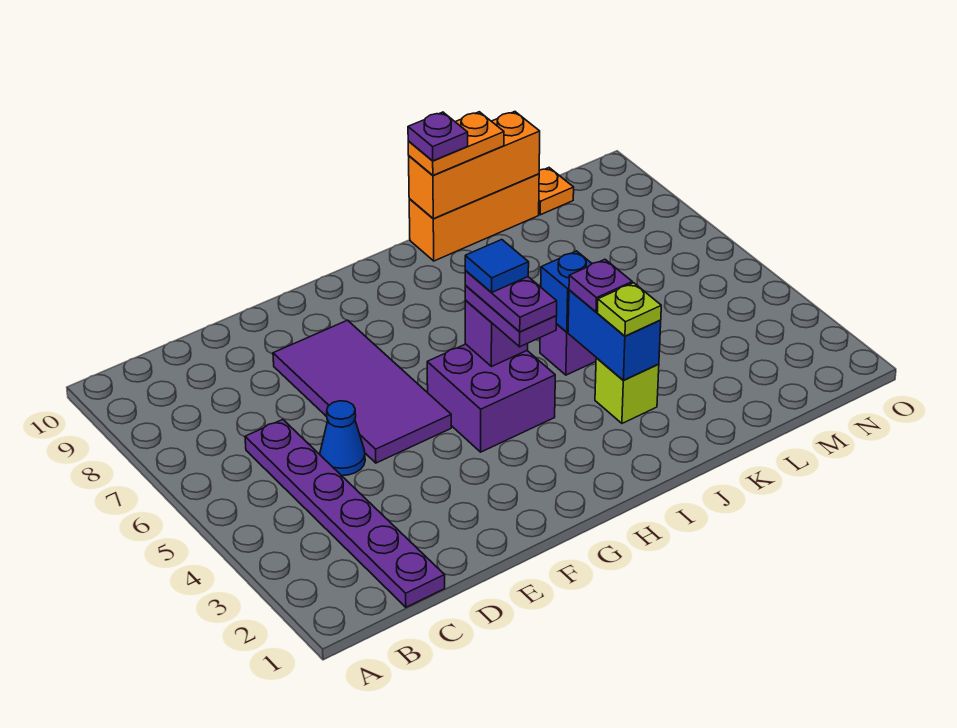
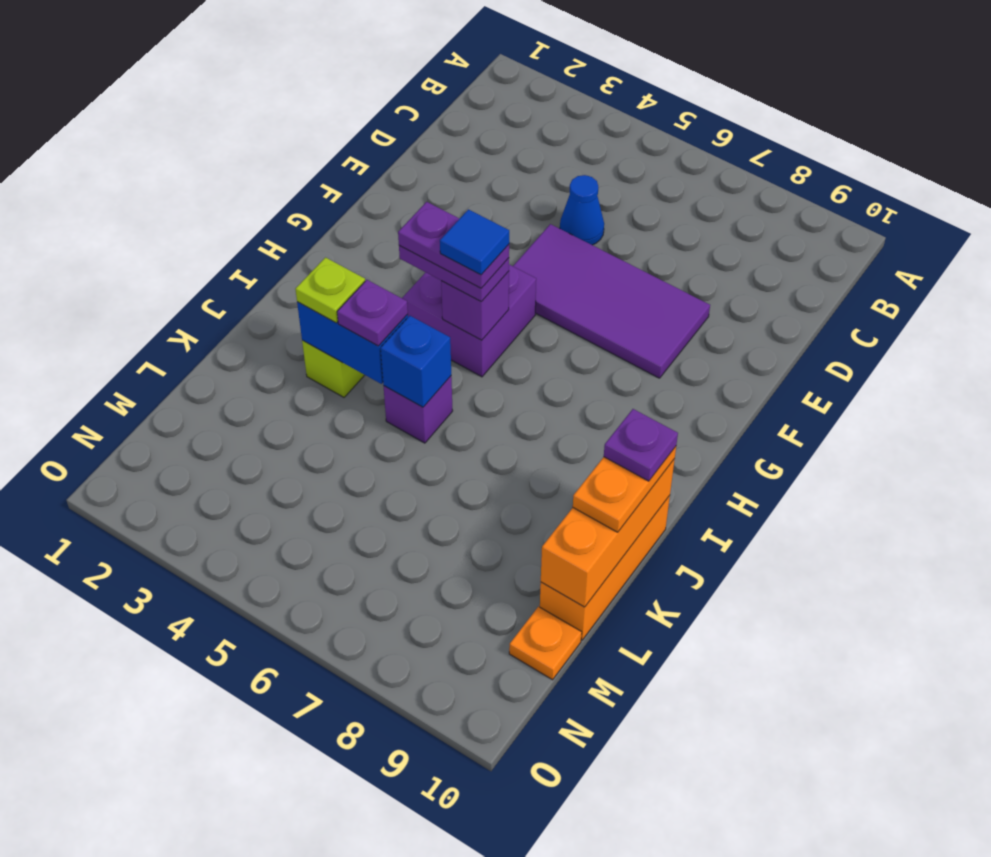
purple plate C1:C6 level 1 -> none

